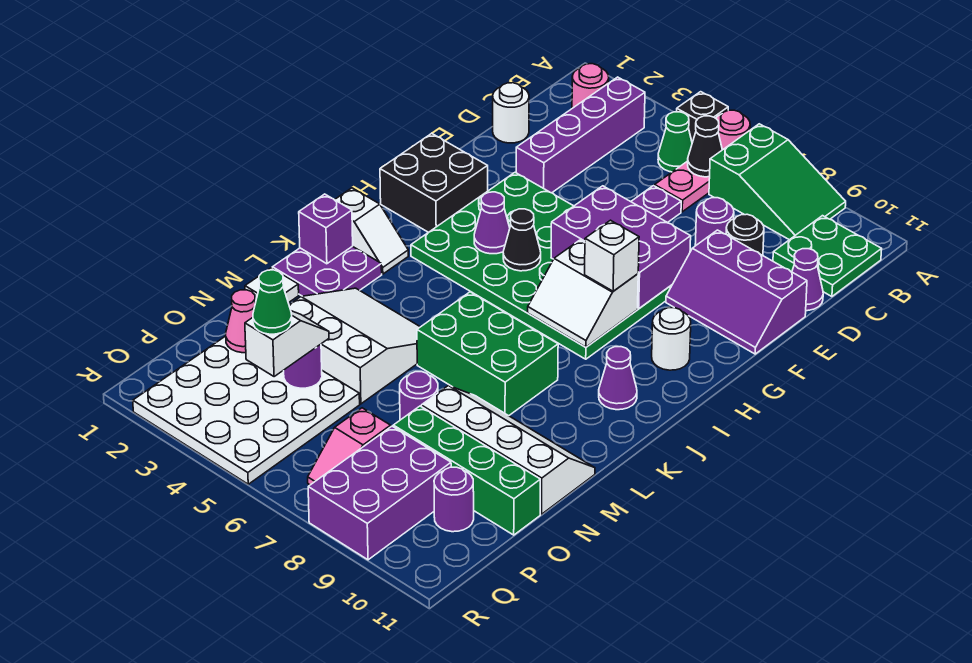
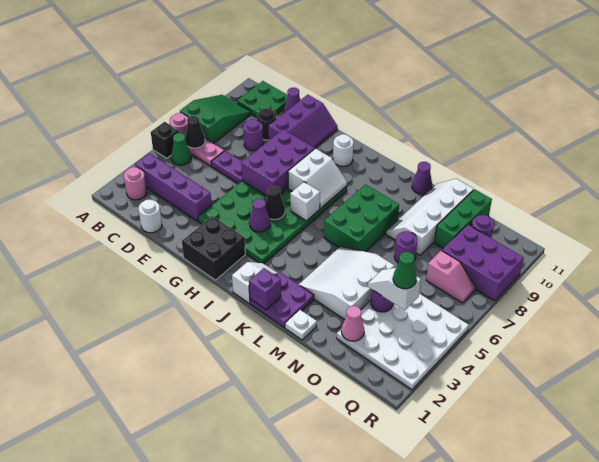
white brick H8 level 3 -> white brick I6 level 2
purple cone J10 level 1 -> purple cone L11 level 1
green brick O8:O11 level 1 -> green brick O9:O11 level 1

